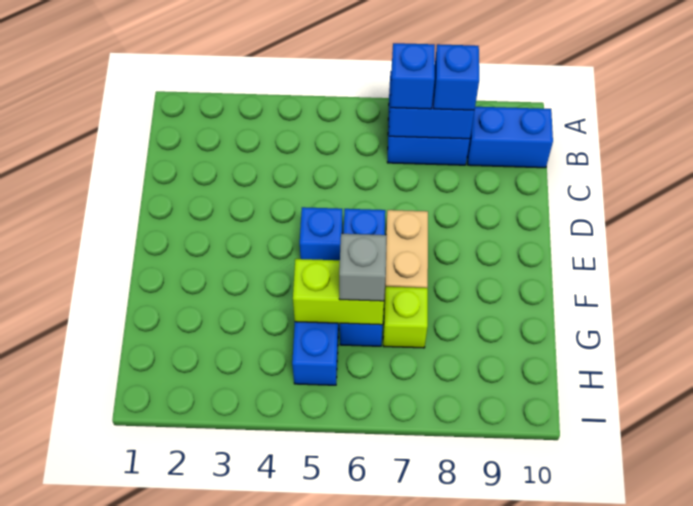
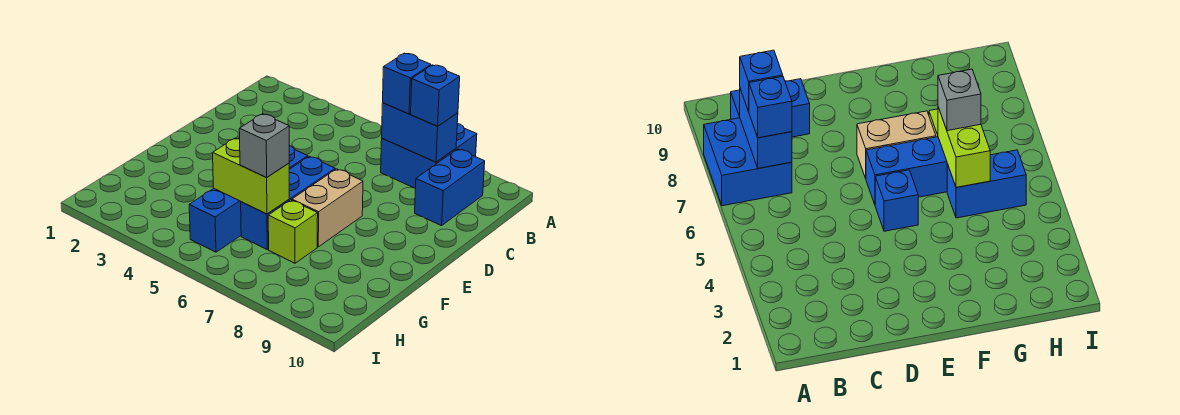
blue brick B9:B10 level 1 -> blue brick B9:C9 level 1

